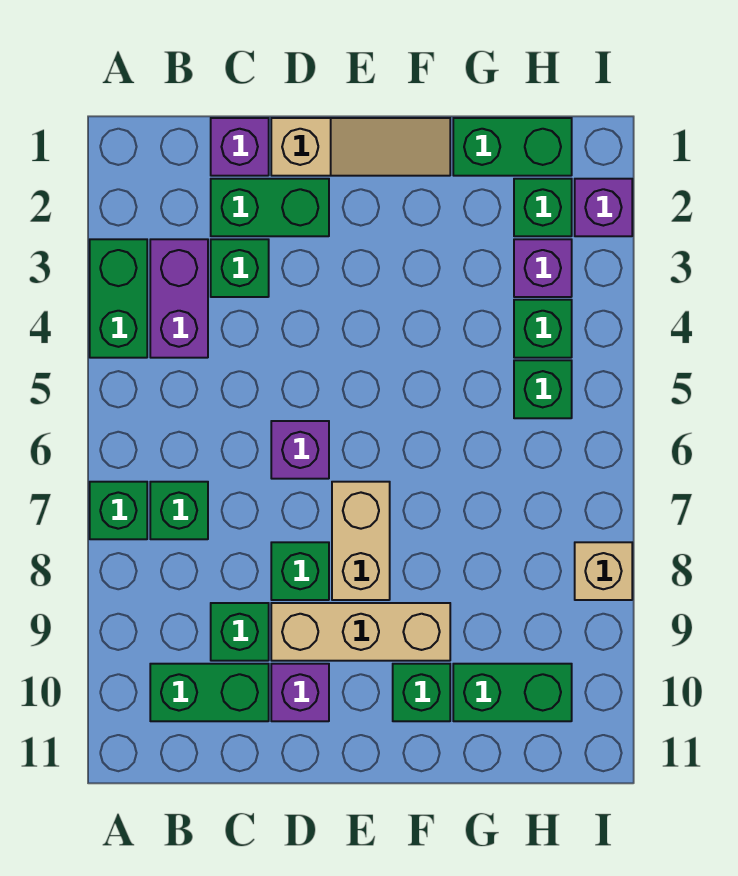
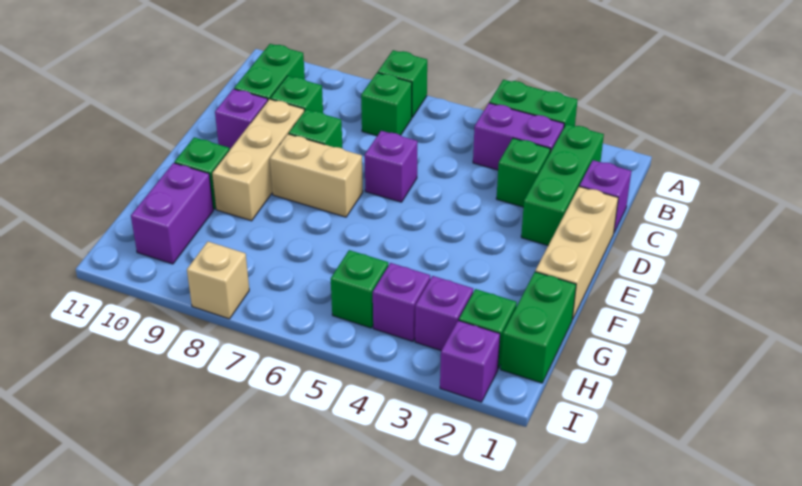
green brick C2:D2 level 1 -> green brick B2:D2 level 1
tan slope D1:F1 level 1 top D -> tan brick D1:F1 level 1
green brick G10:H10 level 1 -> purple brick G10:H10 level 1
green brick H4 level 1 -> purple brick H4 level 1

